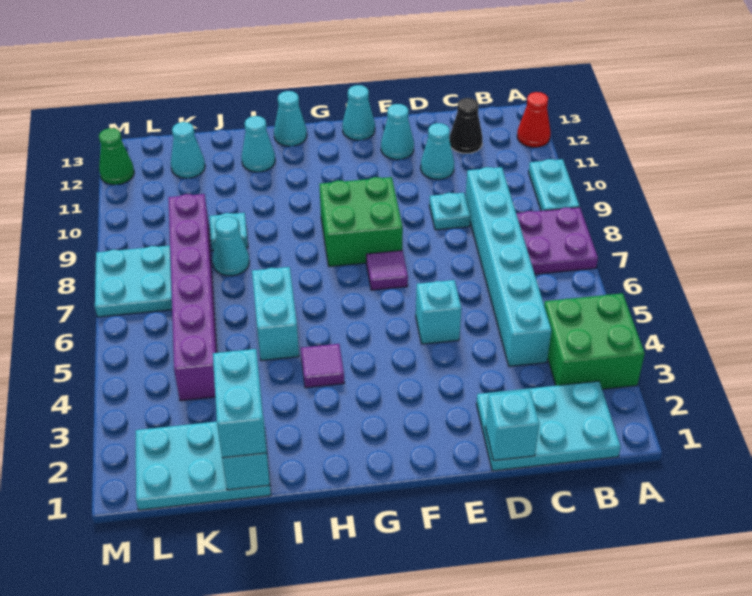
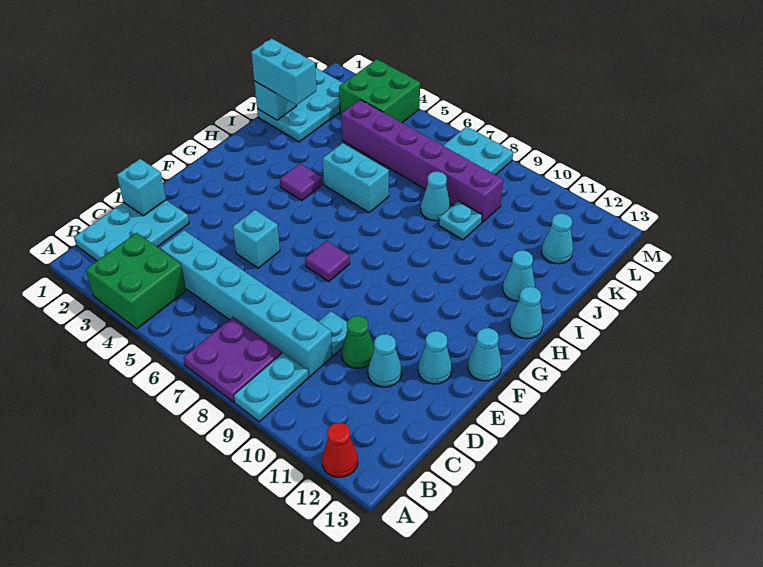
cyan plate A9:A10 level 1 -> cyan plate A9:B9 level 1
black cone C12 level 1 -> none
green brick F8:G9 level 1 -> green brick L3:M4 level 1
green cone M12 level 1 -> green cone D10 level 1

